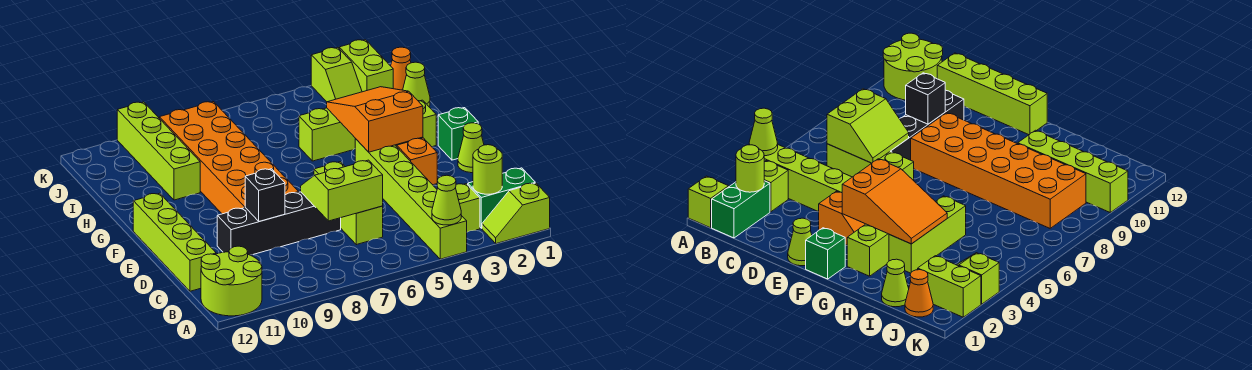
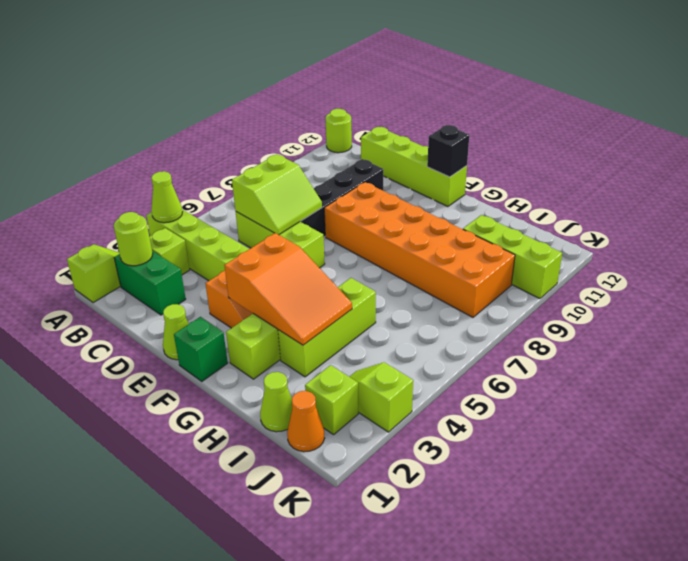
lime round brick A11:B12 level 1 -> lime round brick A12 level 1
green brick B1:B2 level 1 -> green brick B2:C2 level 1
black brick D9 level 2 -> black brick F12 level 2
lime brick H10:K10 level 1 -> lime brick I10:K10 level 1
lime brick J2:K2 level 1 -> lime brick J2 level 1

